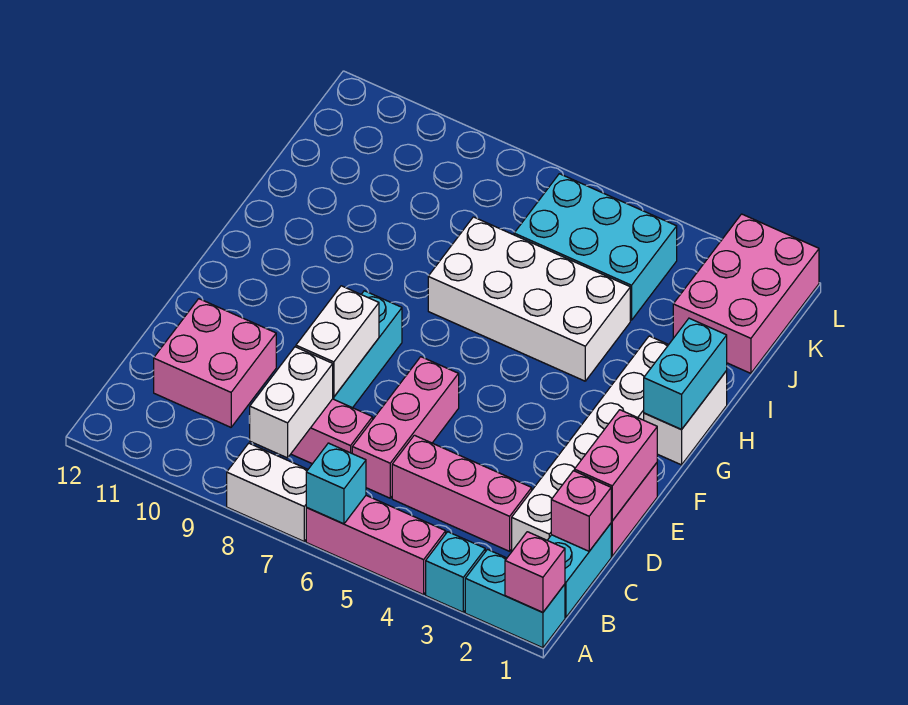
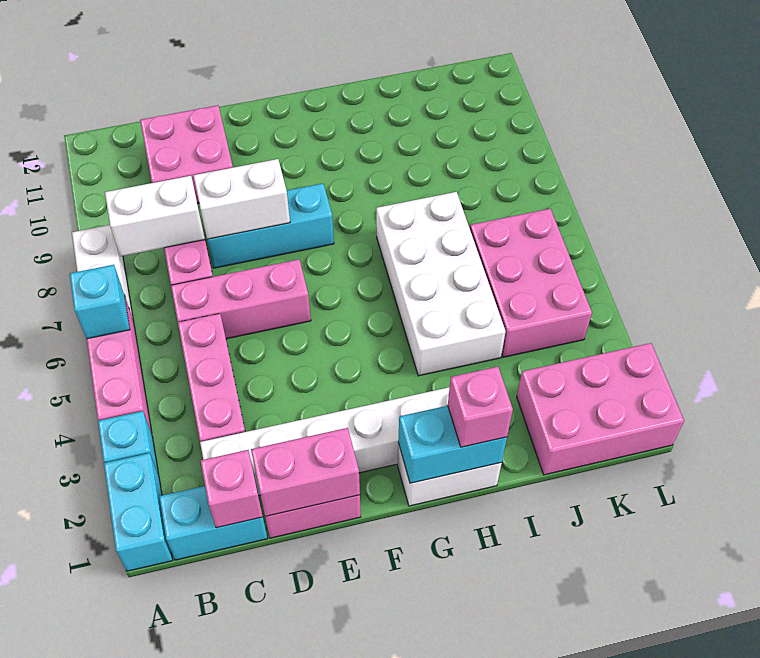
pink brick A1 level 2 -> pink brick H1 level 3
cyan brick J4:K6 level 1 -> pink brick J4:K6 level 1

